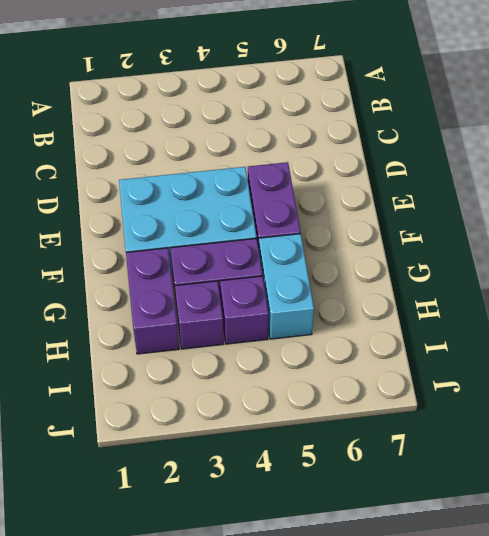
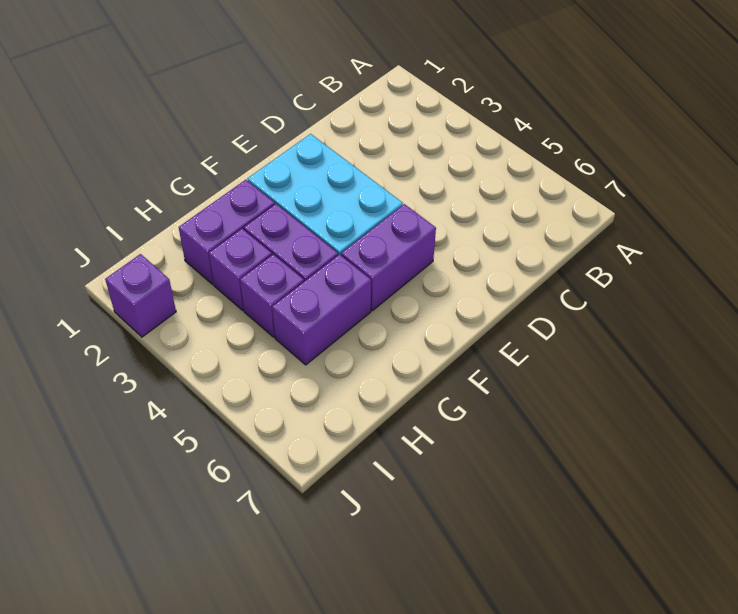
cyan brick G5:H5 level 1 -> purple brick G5:H5 level 1
none -> purple brick J2 level 1

